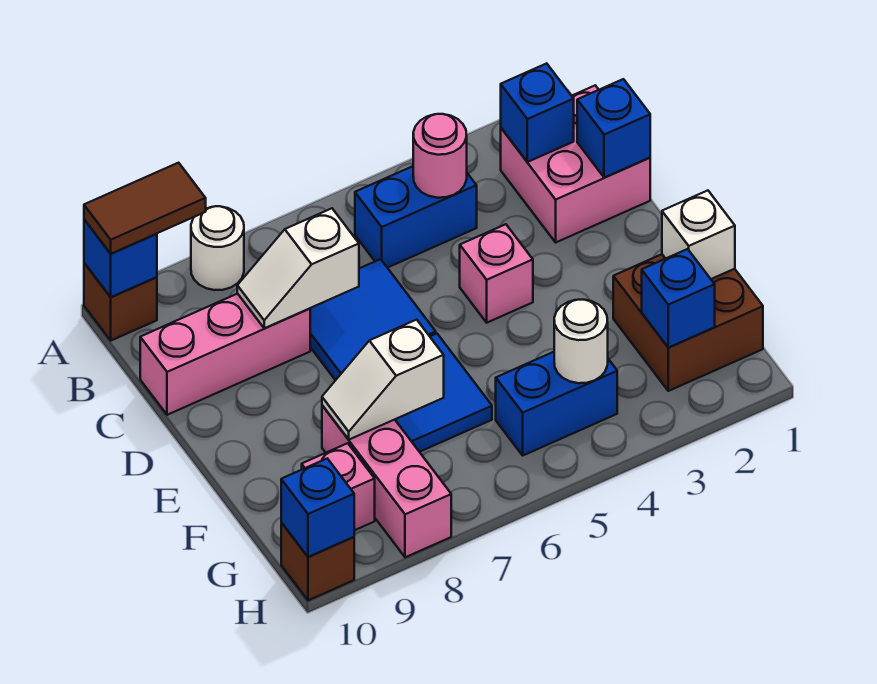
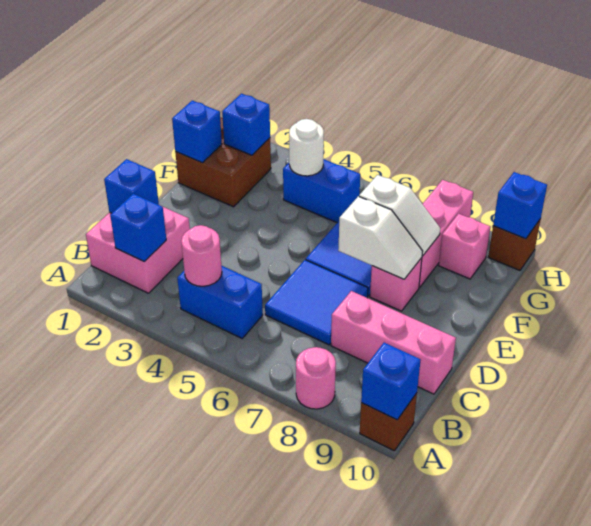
white round brick A8 level 1 -> pink round brick A8 level 1
brown tile A9:A10 level 3 -> none
white slope C7:C8 level 2 top 7 -> white slope E7:E8 level 2 top 7
pink brick D4 level 1 -> pink brick E8 level 1
white brick F1 level 2 -> blue brick F1 level 2

